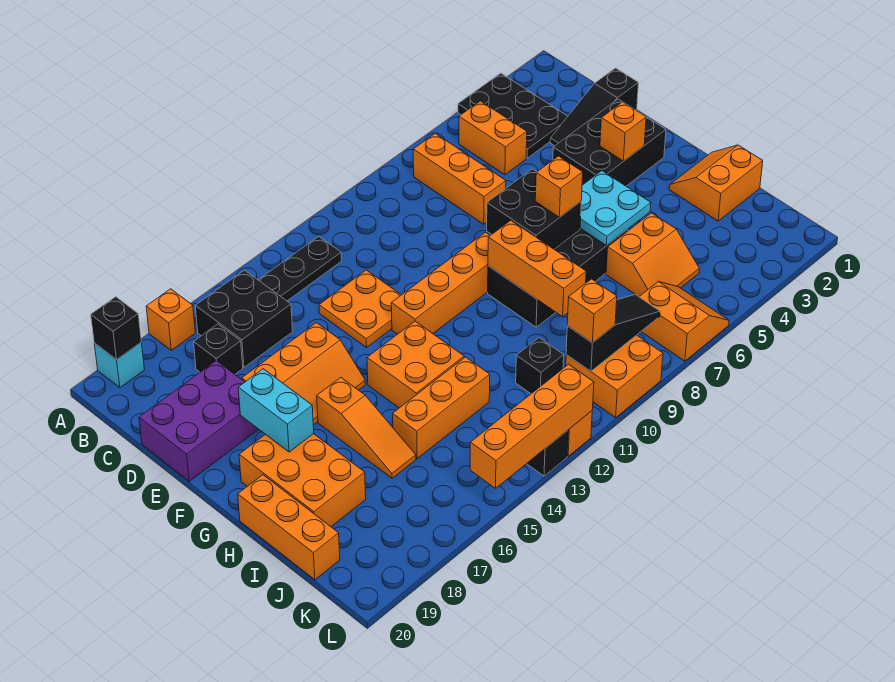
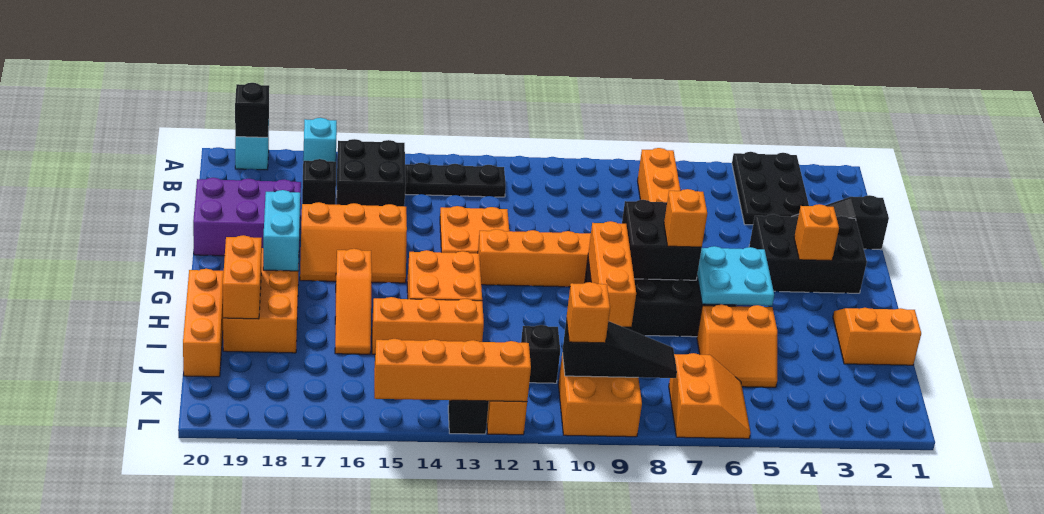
orange brick A17 level 1 -> cyan brick A17 level 1
orange brick B5:C5 level 1 -> orange brick H19:I19 level 2

